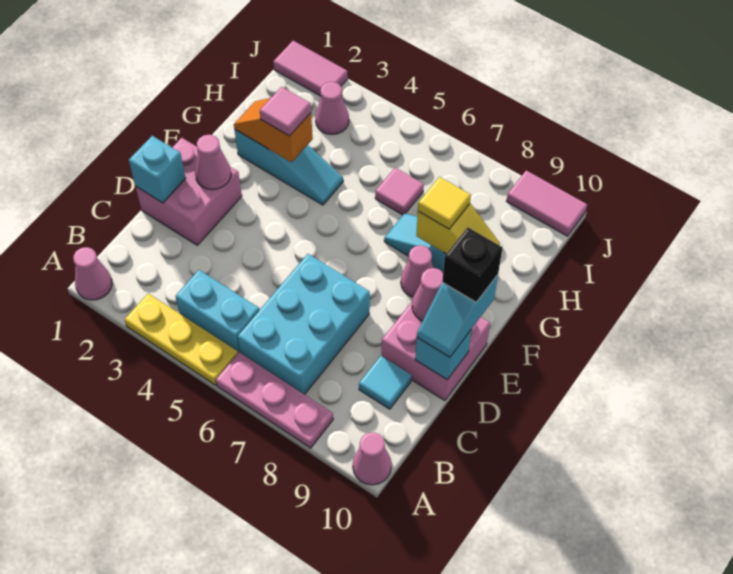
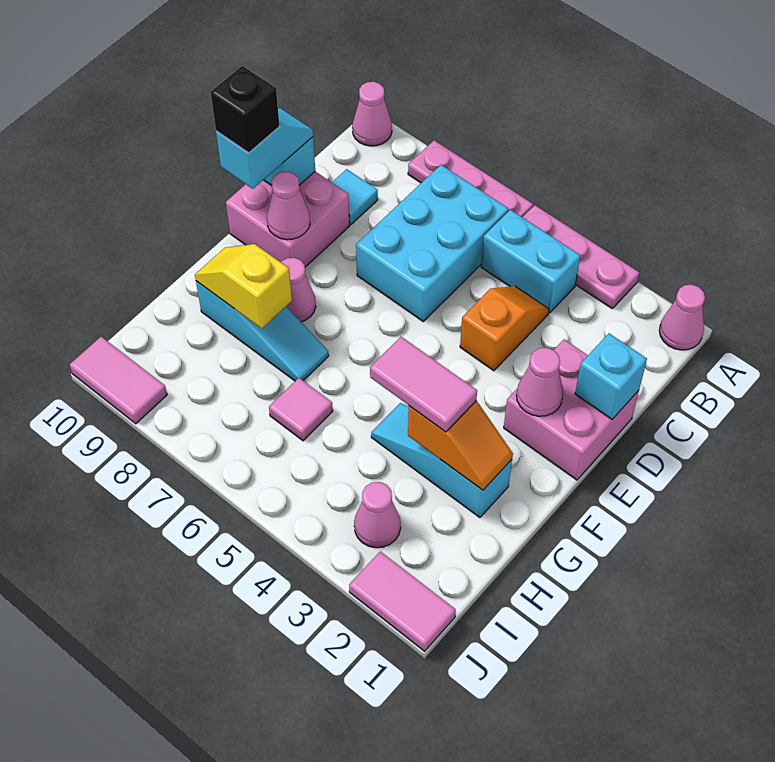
yellow plate A3:A5 level 1 -> pink plate A3:A5 level 1
none -> orange slope C4:D4 level 1 top D
pink tile G3 level 3 -> pink tile G3:G4 level 3
yellow tile G8 level 3 -> none

